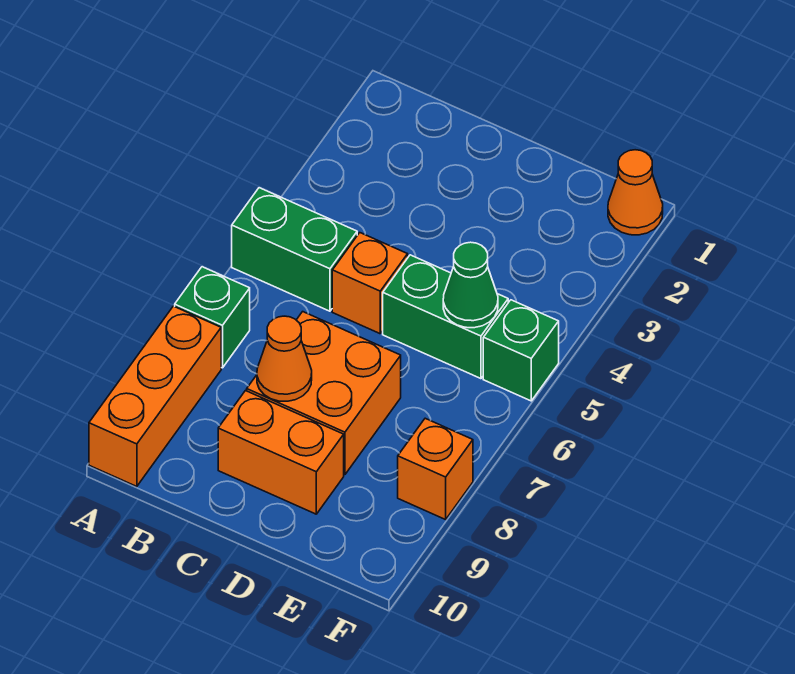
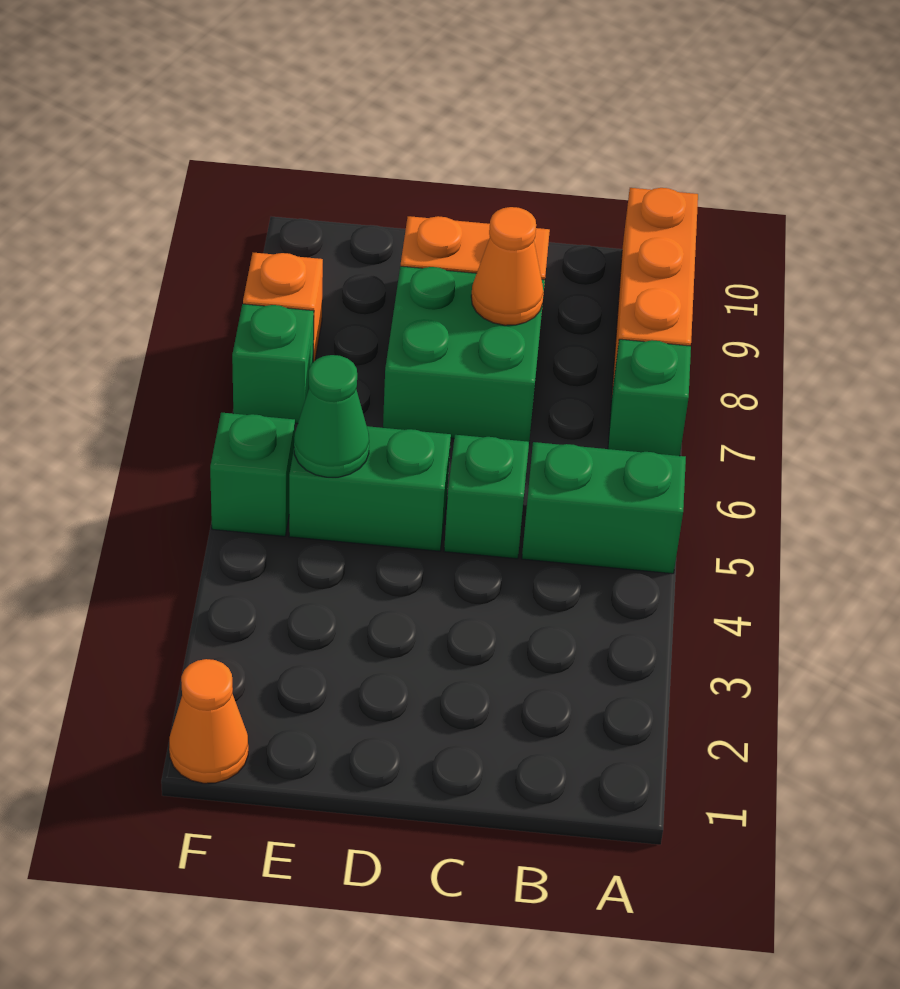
orange brick C5 level 1 -> green brick C5 level 1
orange brick C7:D8 level 1 -> green brick C7:D8 level 1
none -> green brick F7 level 1

